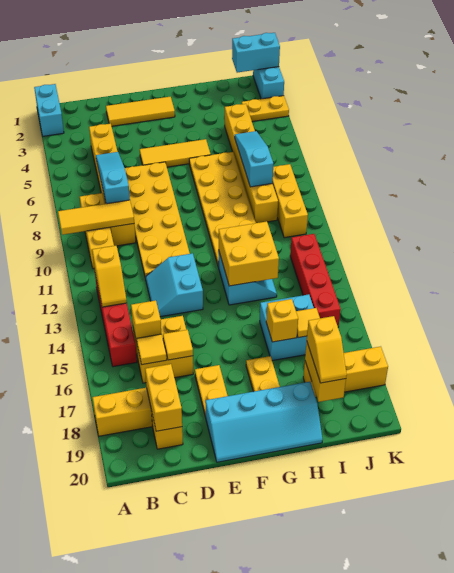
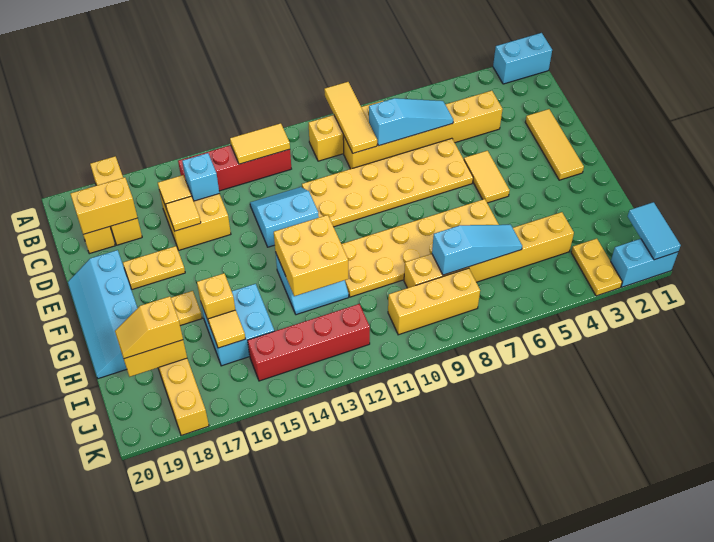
yellow slope B12:B13 level 2 top 12 -> yellow tile B12:B13 level 2
yellow brick C15 level 2 -> cyan brick C15 level 2
yellow tile E5:G5 level 1 -> yellow tile E5:F5 level 1
cyan brick J1:K1 level 2 -> cyan tile J1:K1 level 2

